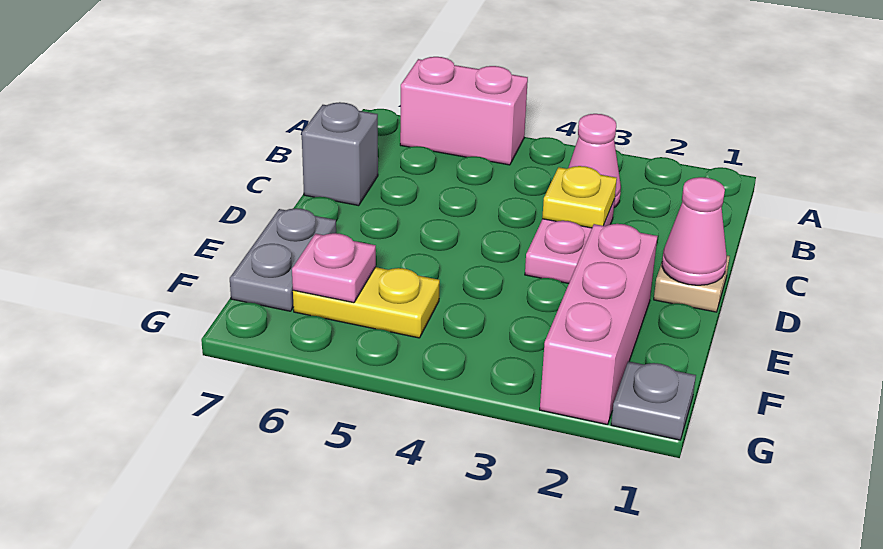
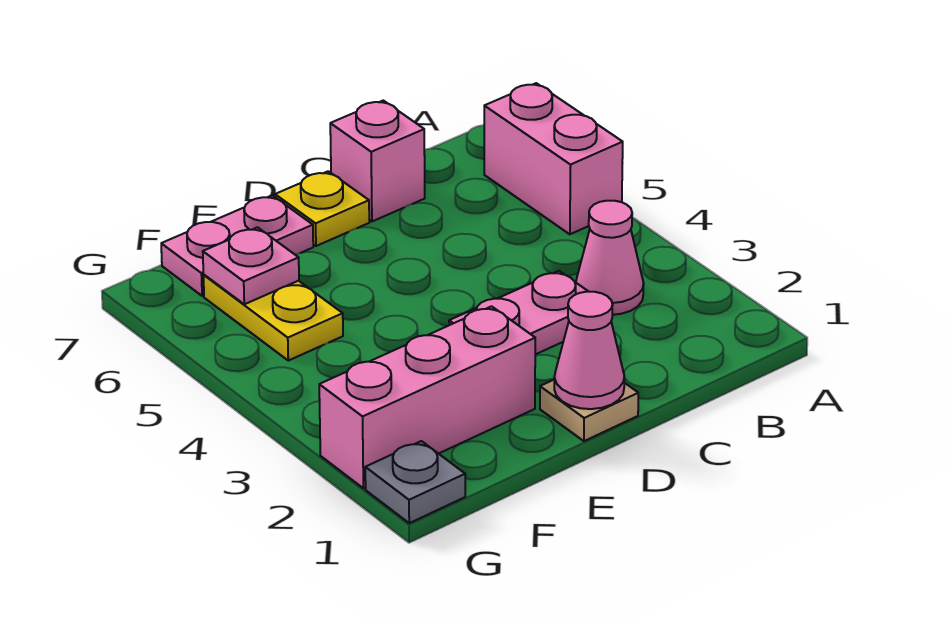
yellow plate C3 level 2 -> yellow plate D7 level 1
grey brick C7 level 1 -> pink brick C7 level 1
grey plate E7:F7 level 1 -> pink plate E7:F7 level 1

